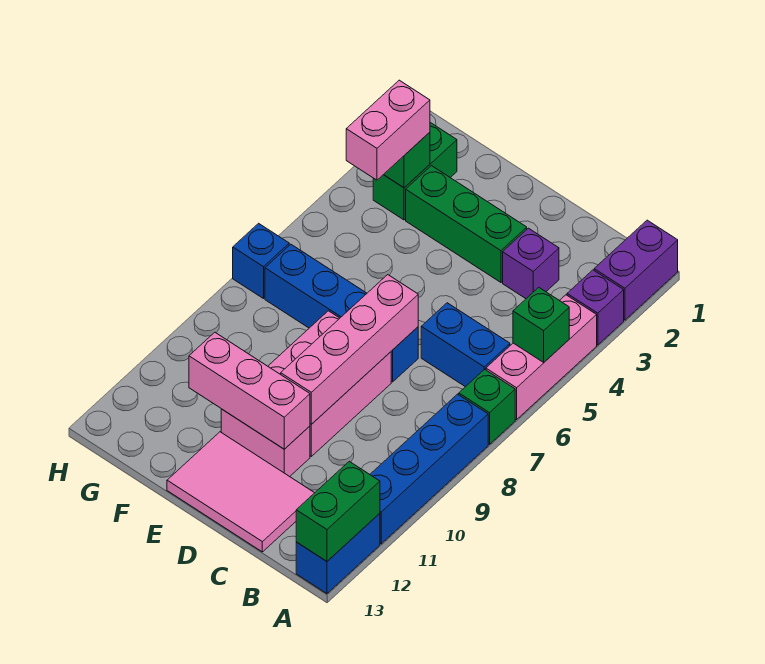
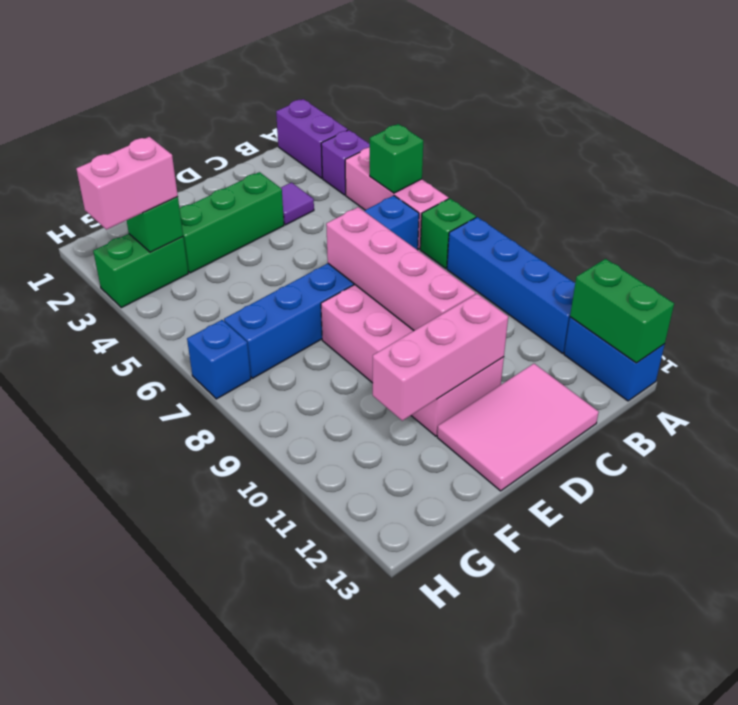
purple brick C3 level 1 -> purple tile C3 level 1
green brick G2:G3 level 1 -> green brick G3:H3 level 1
pink brick G3:G4 level 3 -> pink brick G3:H3 level 3

